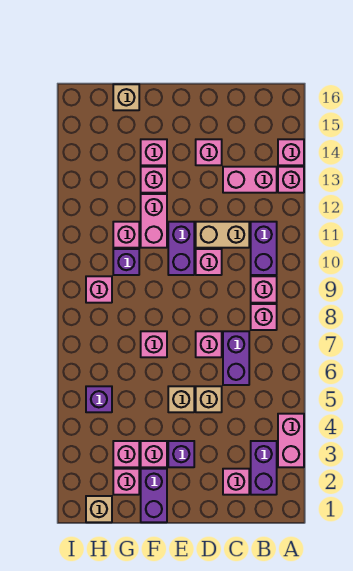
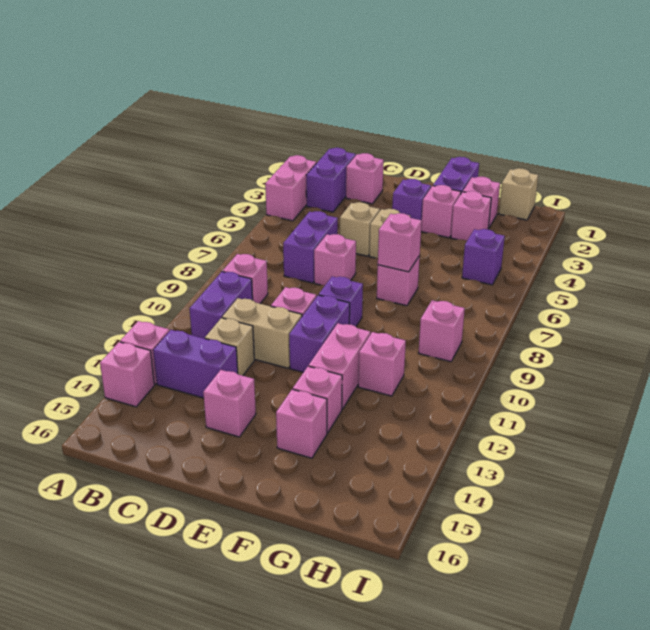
pink brick B8 level 1 -> pink brick F7 level 2
pink brick B13:C13 level 1 -> purple brick B13:C13 level 1
purple brick G10 level 1 -> purple brick E9 level 1
tan brick G16 level 1 -> tan brick C12 level 1

